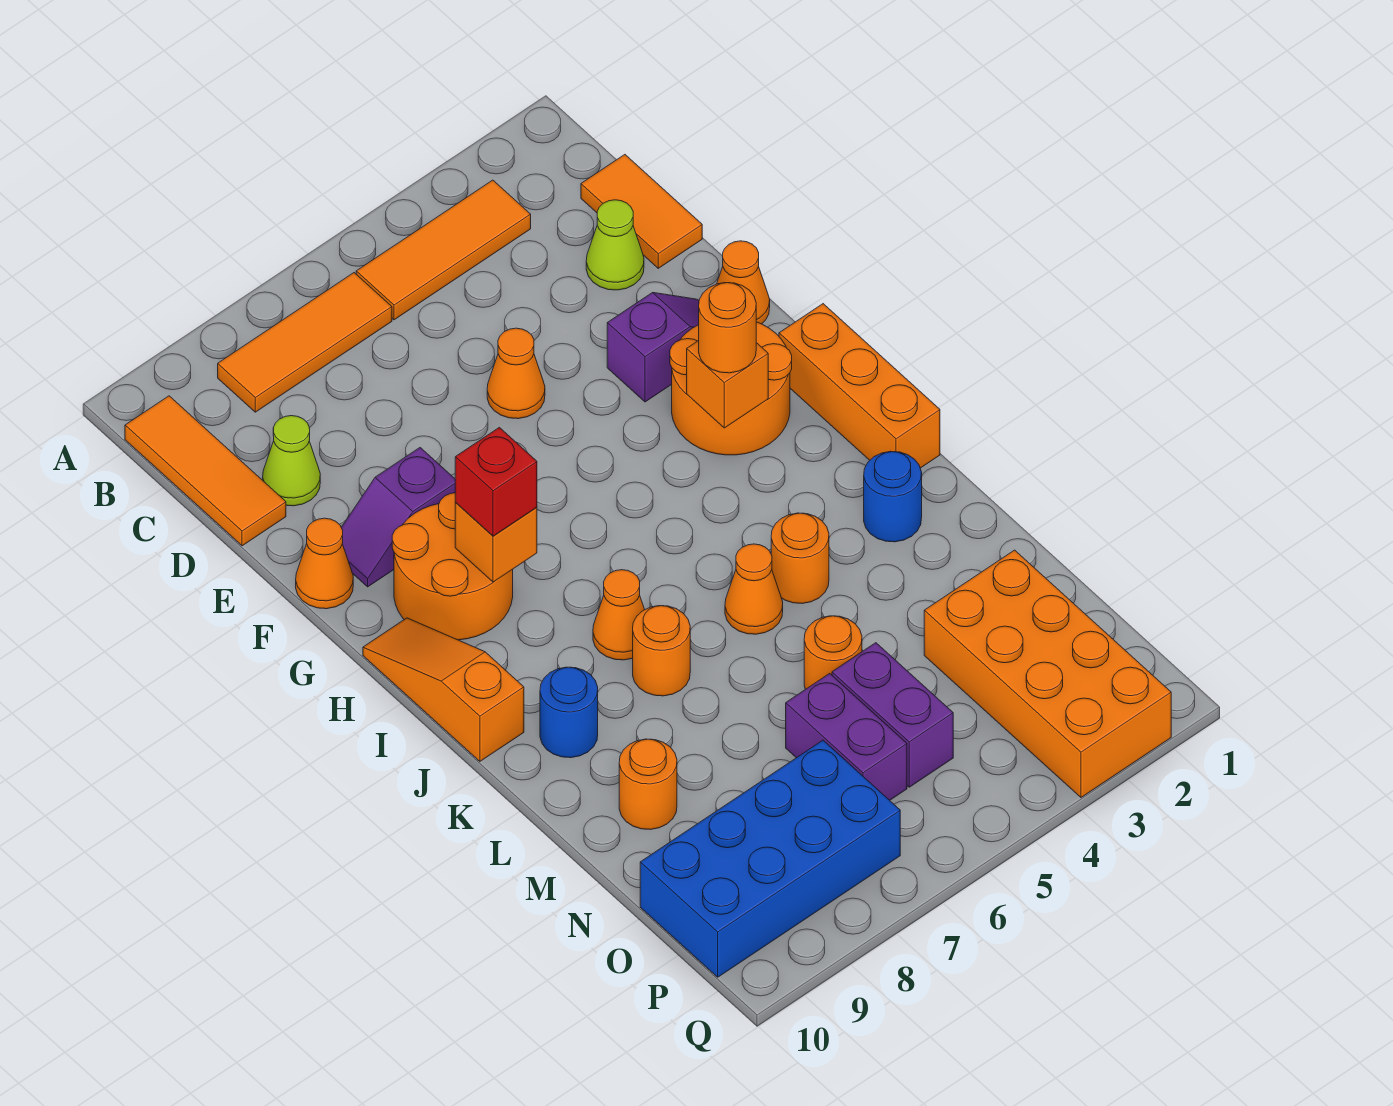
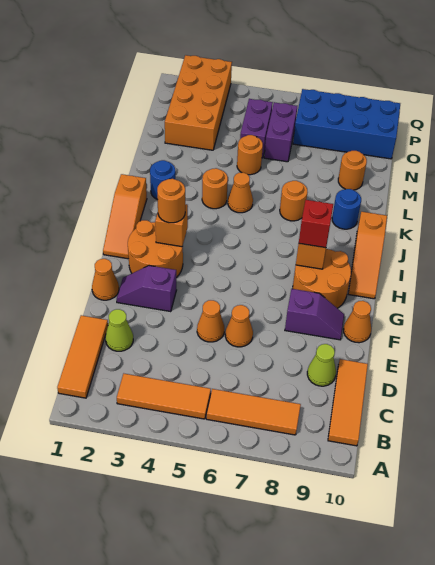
orange tile C1:D1 level 1 -> orange tile B1:D1 level 1
orange brick H1:J1 level 1 -> orange slope H1:J1 level 1 top J
orange cone J7 level 1 -> orange cone E6 level 1

